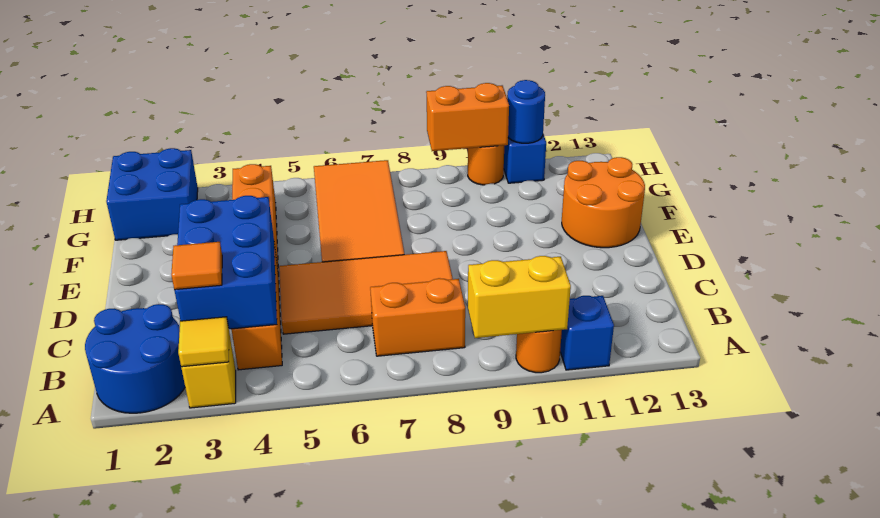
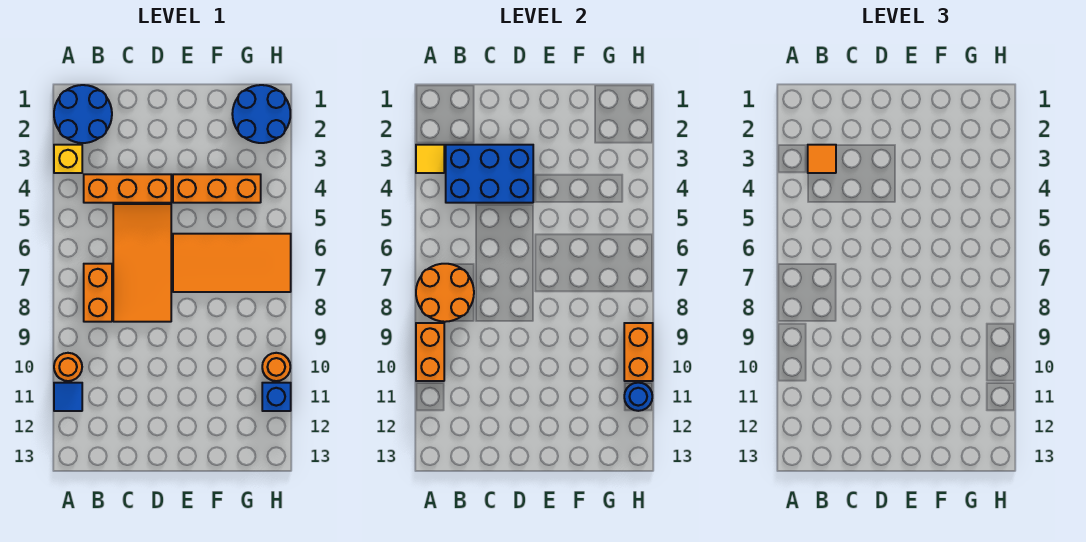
yellow brick A9:A10 level 2 -> orange brick A9:A10 level 2
blue brick A11 level 1 -> blue tile A11 level 1
orange round brick E12:F13 level 1 -> orange round brick A7:B8 level 2
blue brick G1:H2 level 1 -> blue round brick G1:H2 level 1

